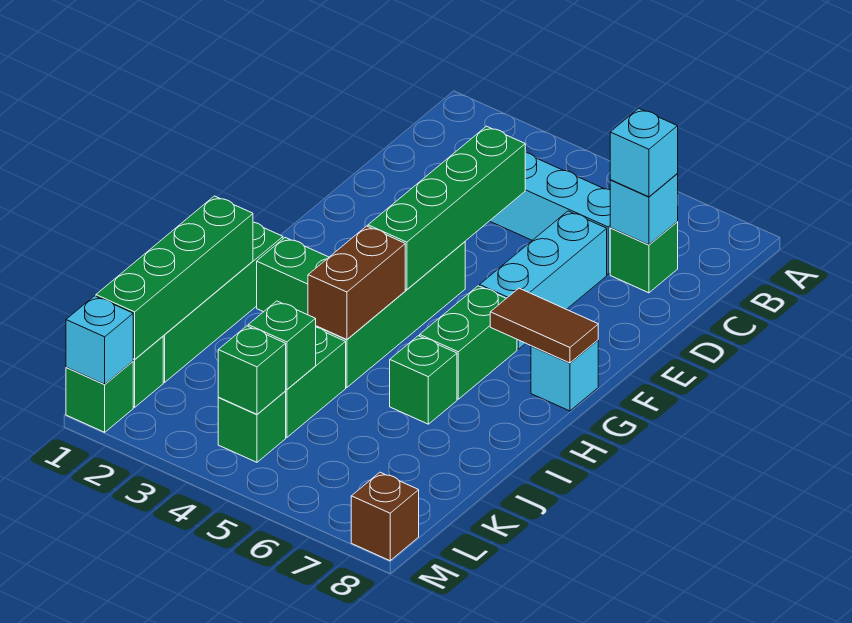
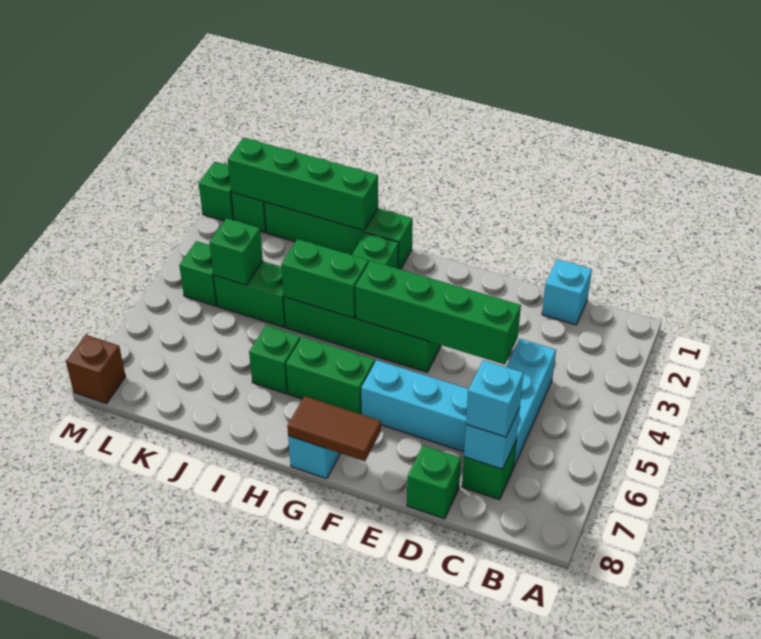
brown tile G7:G8 level 2 -> brown tile F8:G8 level 2
brown brick H4:I4 level 2 -> green brick H4:I4 level 2
green brick L4 level 2 -> green brick D8 level 1
cyan brick M1 level 2 -> cyan brick C1 level 1

